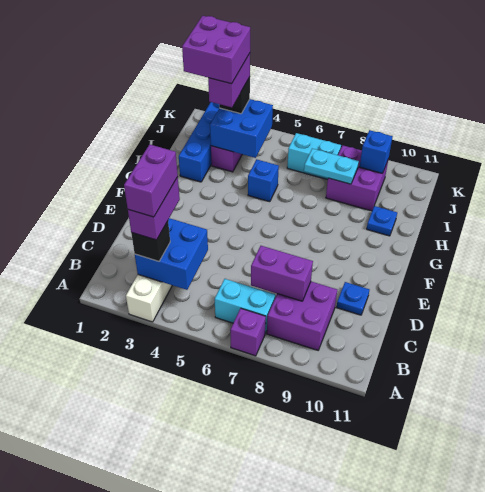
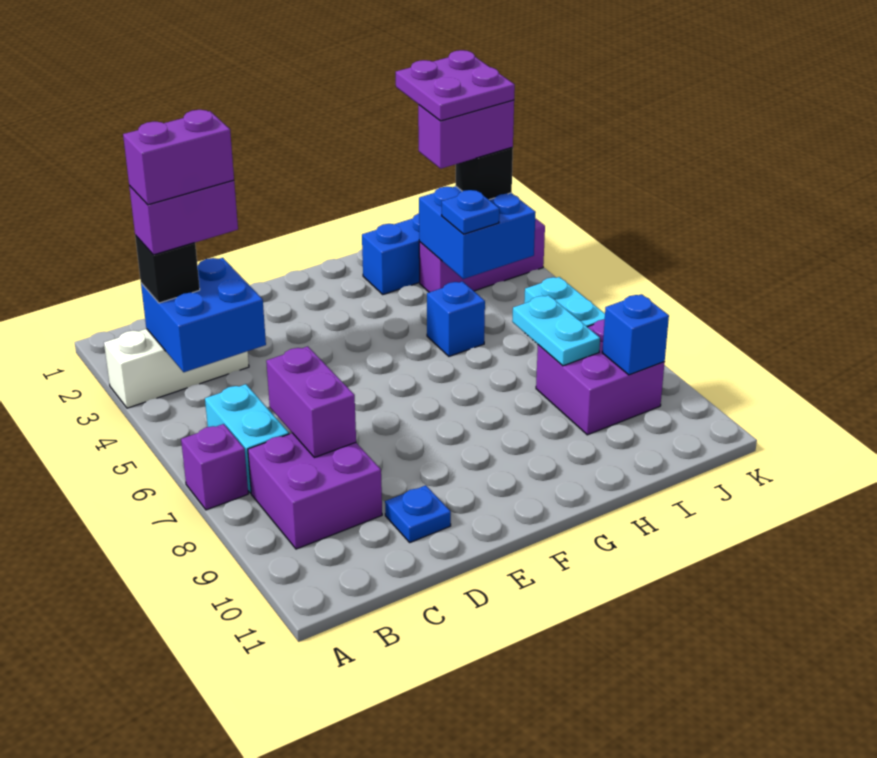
blue plate H10 level 1 -> blue plate I4 level 3
purple brick I2:J3 level 5 -> purple plate I2:J3 level 5

